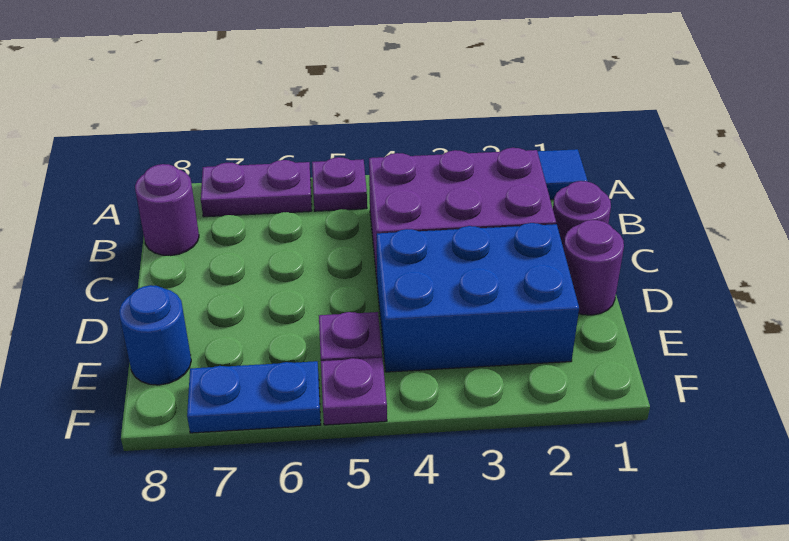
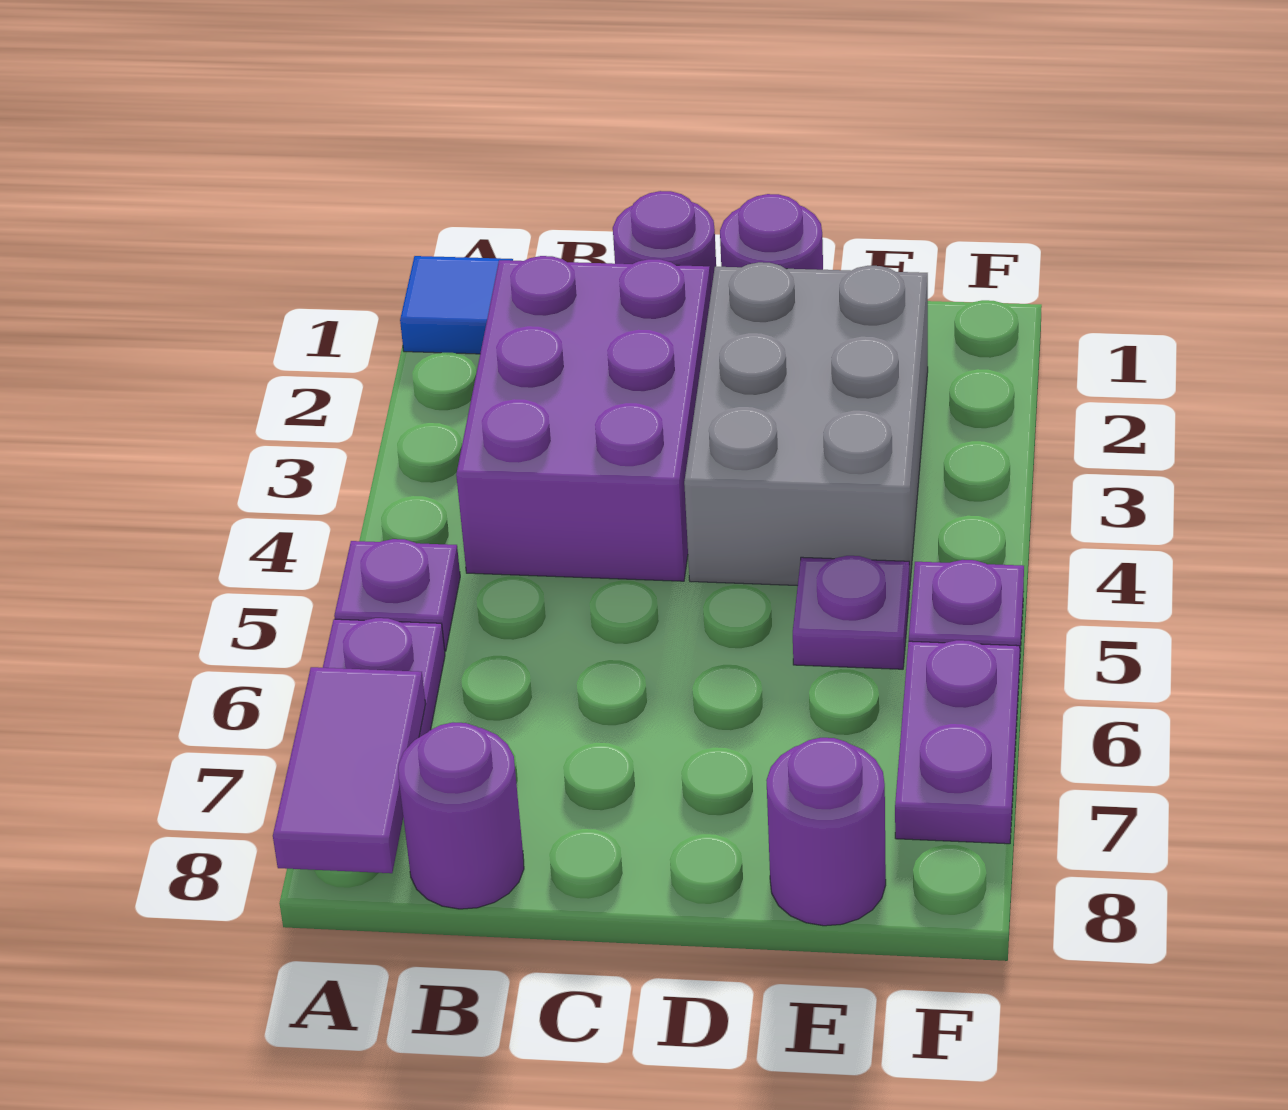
none -> purple tile A7:A8 level 2
blue brick D2:E4 level 1 -> grey brick D2:E4 level 1
blue round brick E8 level 1 -> purple round brick E8 level 1
blue plate F6:F7 level 1 -> purple plate F6:F7 level 1

